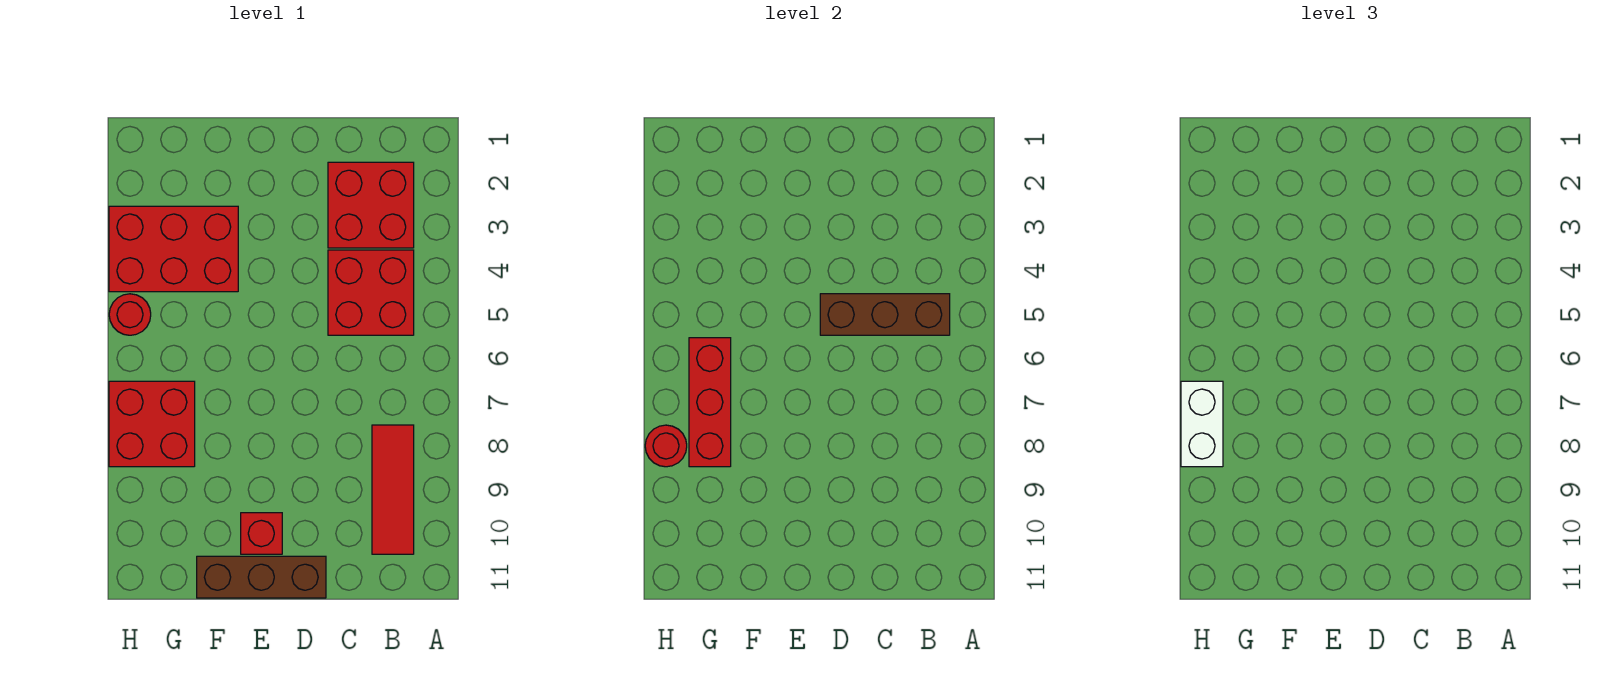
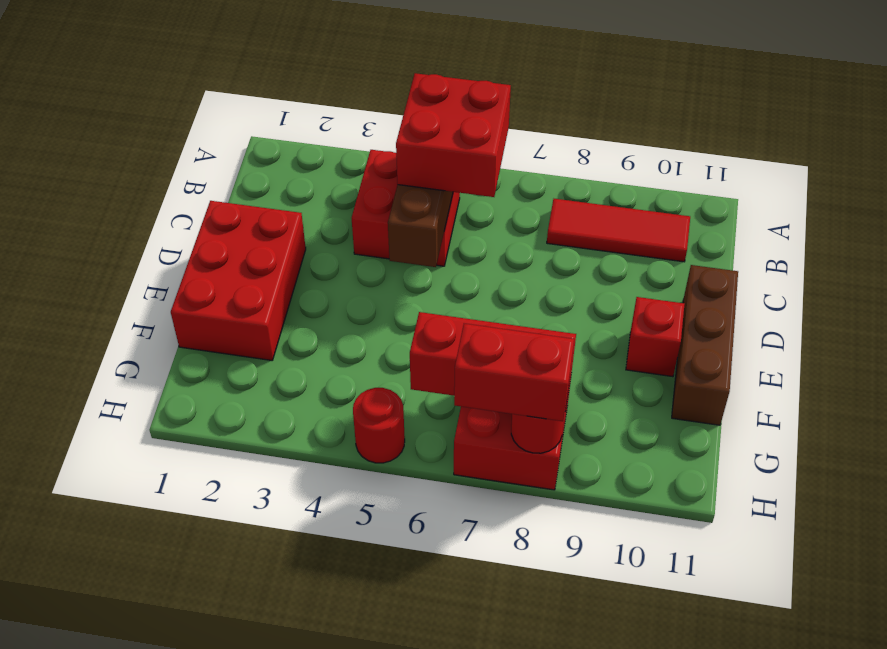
red brick B2:C3 level 1 -> red brick B5:C6 level 3
red brick F3:H4 level 1 -> red brick D1:F2 level 1
white brick H7:H8 level 3 -> red brick H7:H8 level 3

